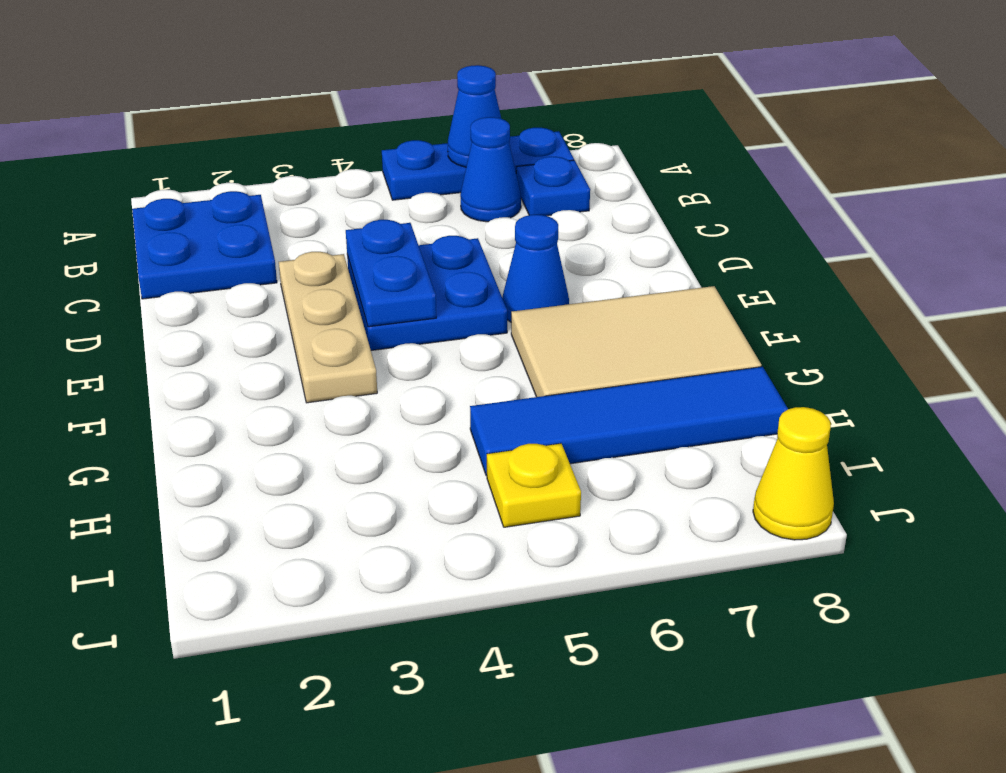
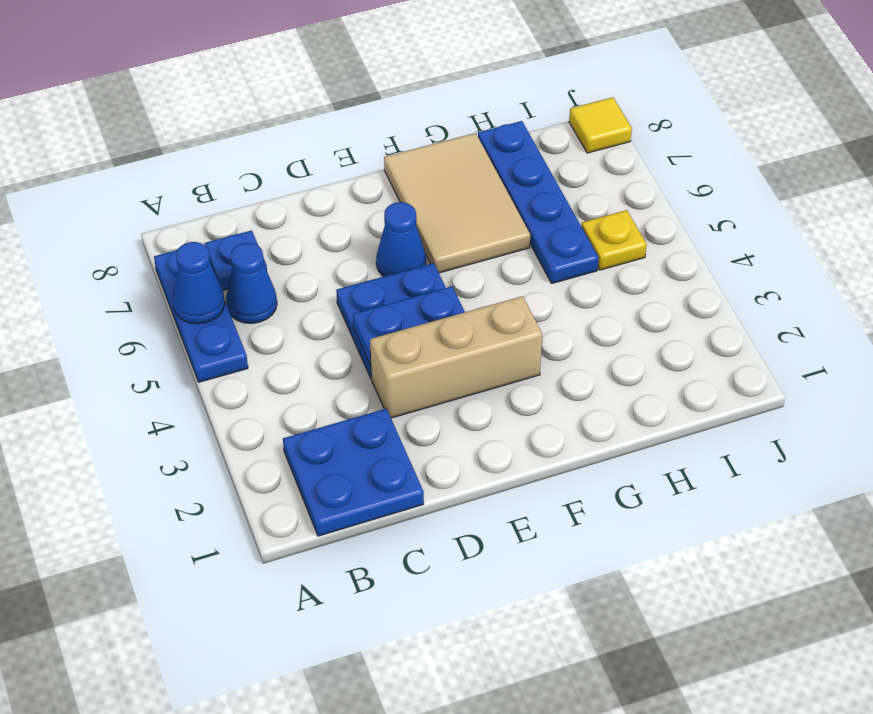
tan plate D3:F3 level 1 -> tan brick D3:F3 level 1
blue tile H5:H8 level 1 -> blue plate H5:H8 level 1
yellow cone J8 level 1 -> yellow tile J8 level 1

